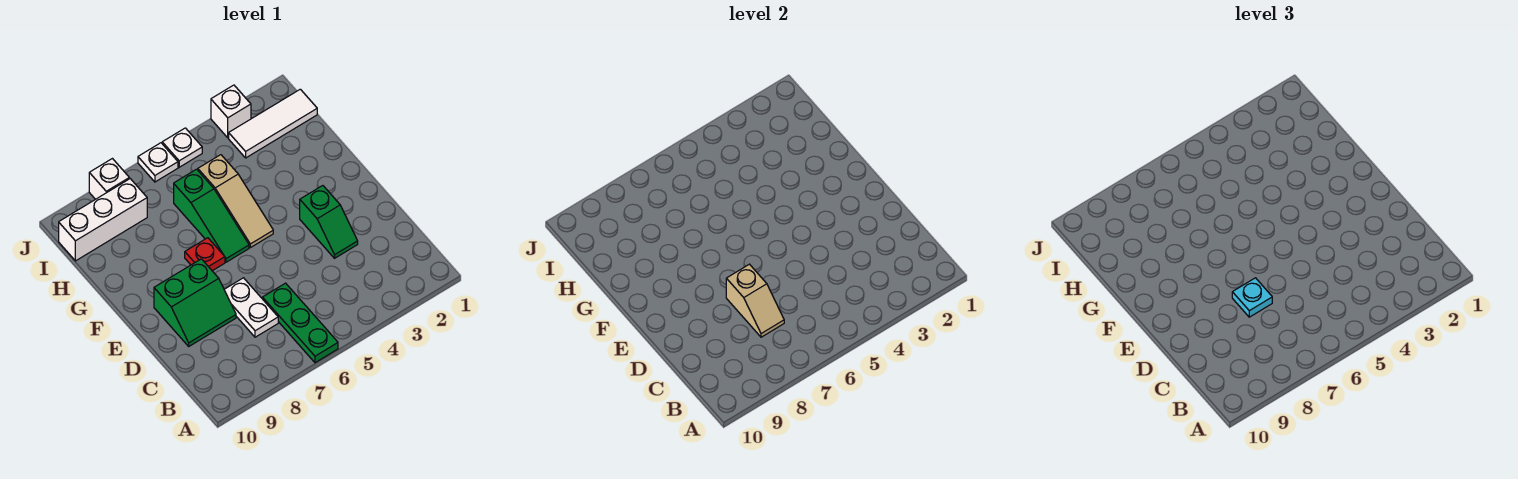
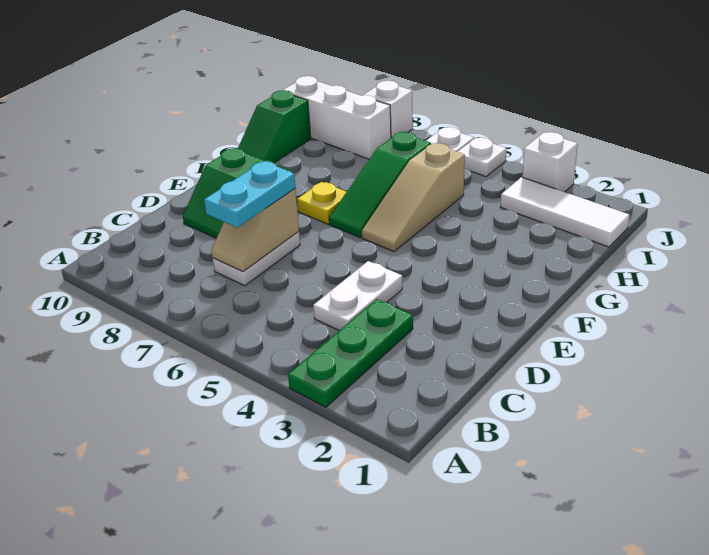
green plate A6:C6 level 1 -> green plate A3:C3 level 1
none -> white plate C4:D4 level 1
green slope D3:E3 level 1 top E -> green slope G10:H10 level 1 top H
cyan plate D7 level 3 -> cyan plate C7:D7 level 3
red plate F7 level 1 -> yellow plate F7 level 1

